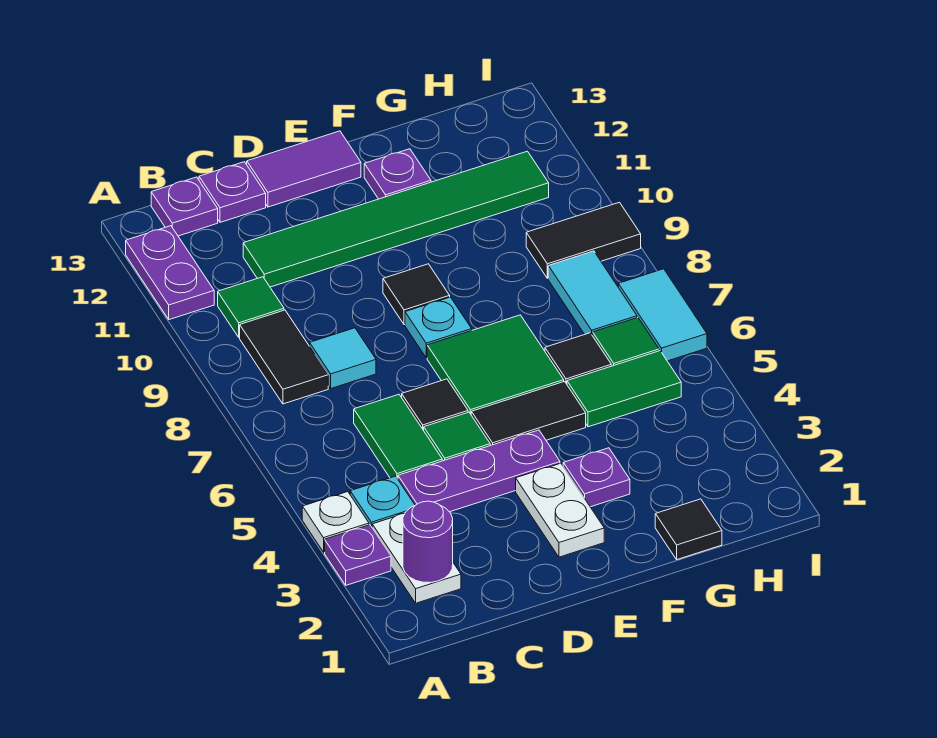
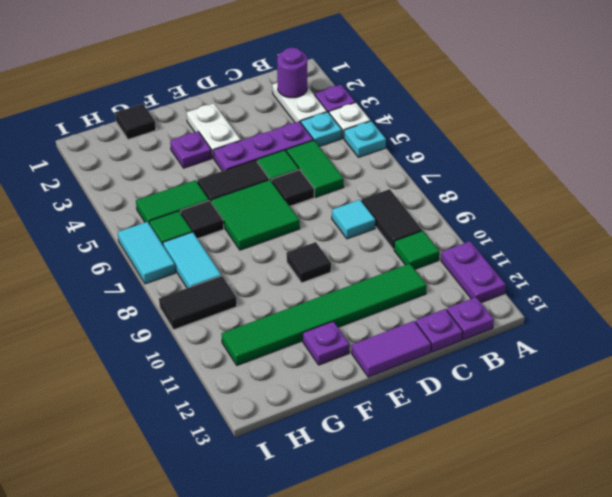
cyan plate E8 level 1 -> cyan plate A5 level 1

